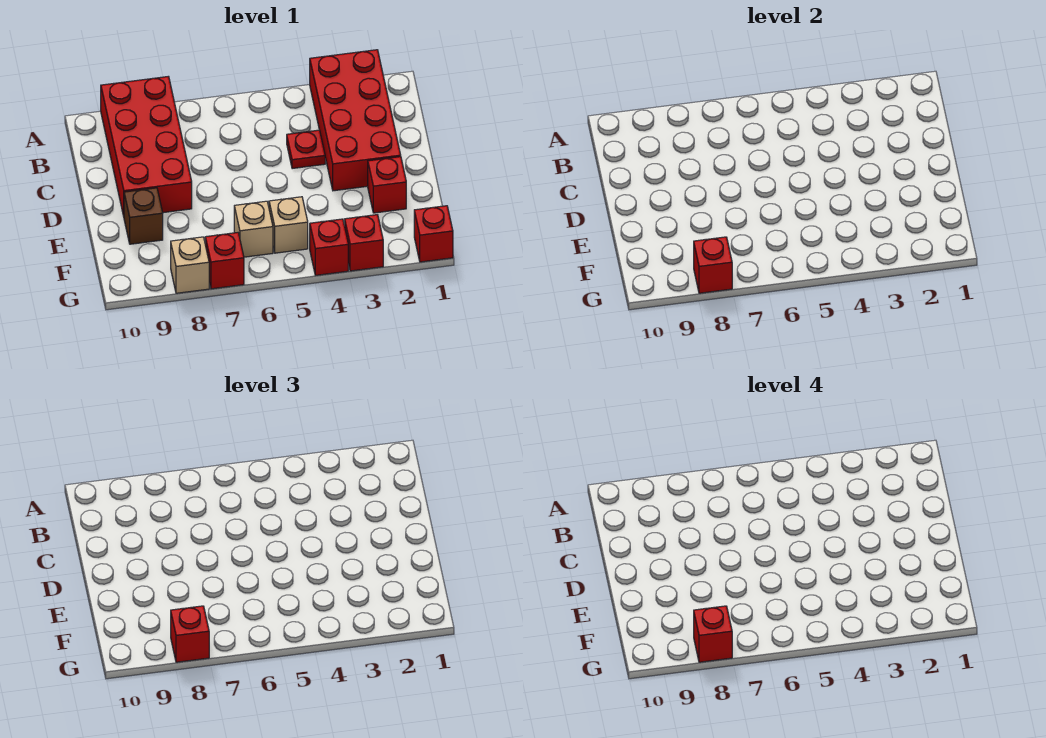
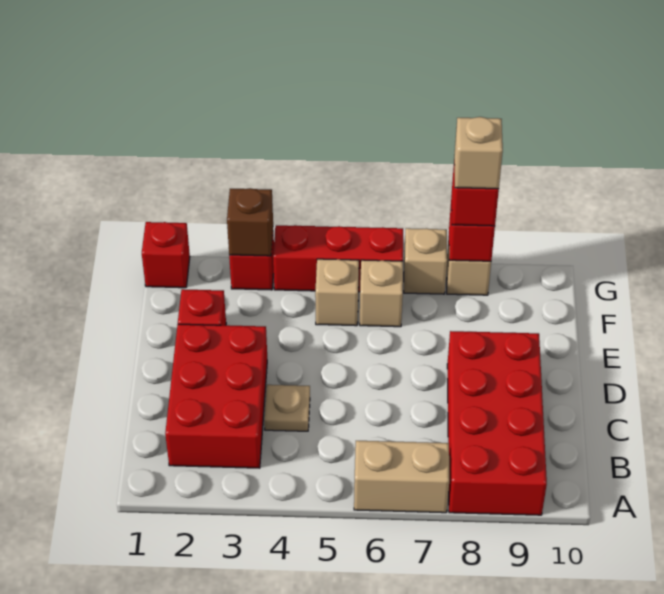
red brick A2:D3 level 1 -> red brick B2:D3 level 1
none -> tan brick A6:A7 level 1
red plate C4 level 1 -> tan plate C4 level 1
brown brick E9 level 1 -> brown brick G3 level 2
red brick G4 level 1 -> red brick G4:G6 level 1
red brick G7 level 1 -> tan brick G7 level 1
red brick G8 level 4 -> tan brick G8 level 4

